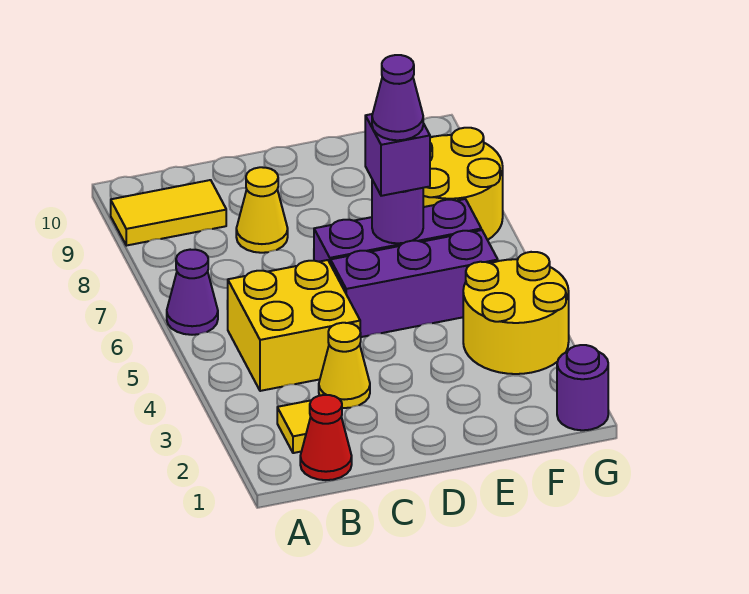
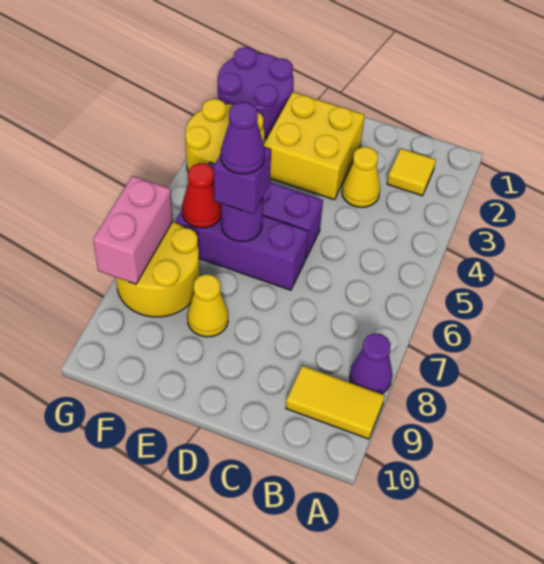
purple cone A6 level 1 -> purple cone A8 level 1
red cone B1 level 1 -> red cone F6 level 2
yellow brick B4:C5 level 1 -> yellow brick D2:E3 level 1
yellow cone C8 level 1 -> yellow cone E8 level 1
purple round brick G1 level 1 -> purple round brick F1:G2 level 1
none -> pink brick G7:G8 level 2

